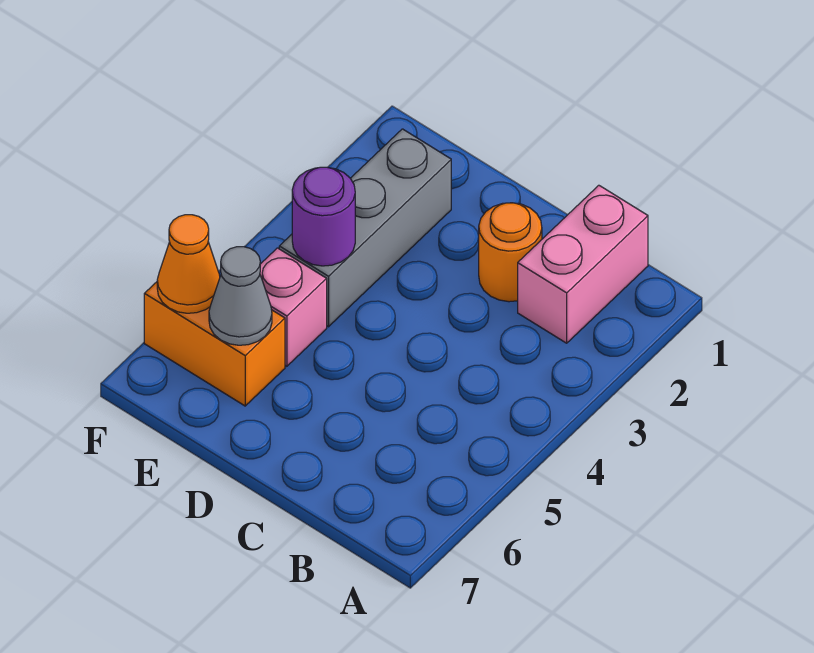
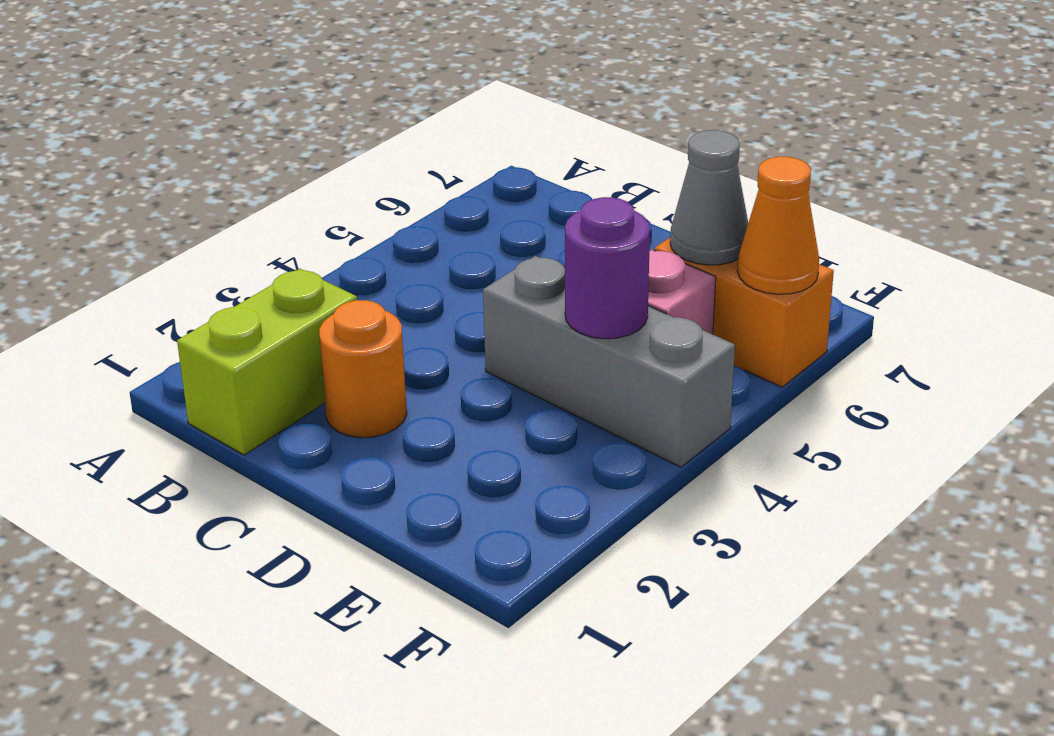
pink brick B1:B2 level 1 -> lime brick B1:B2 level 1
grey brick E2:E4 level 1 -> grey brick D4:F4 level 1

